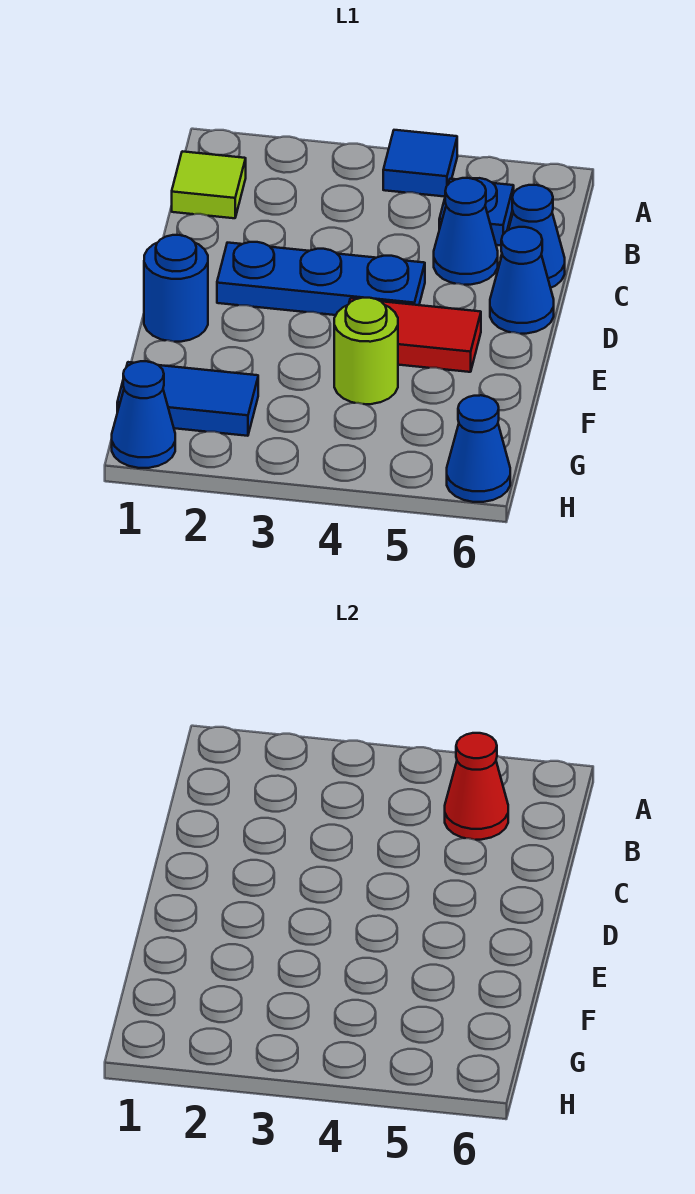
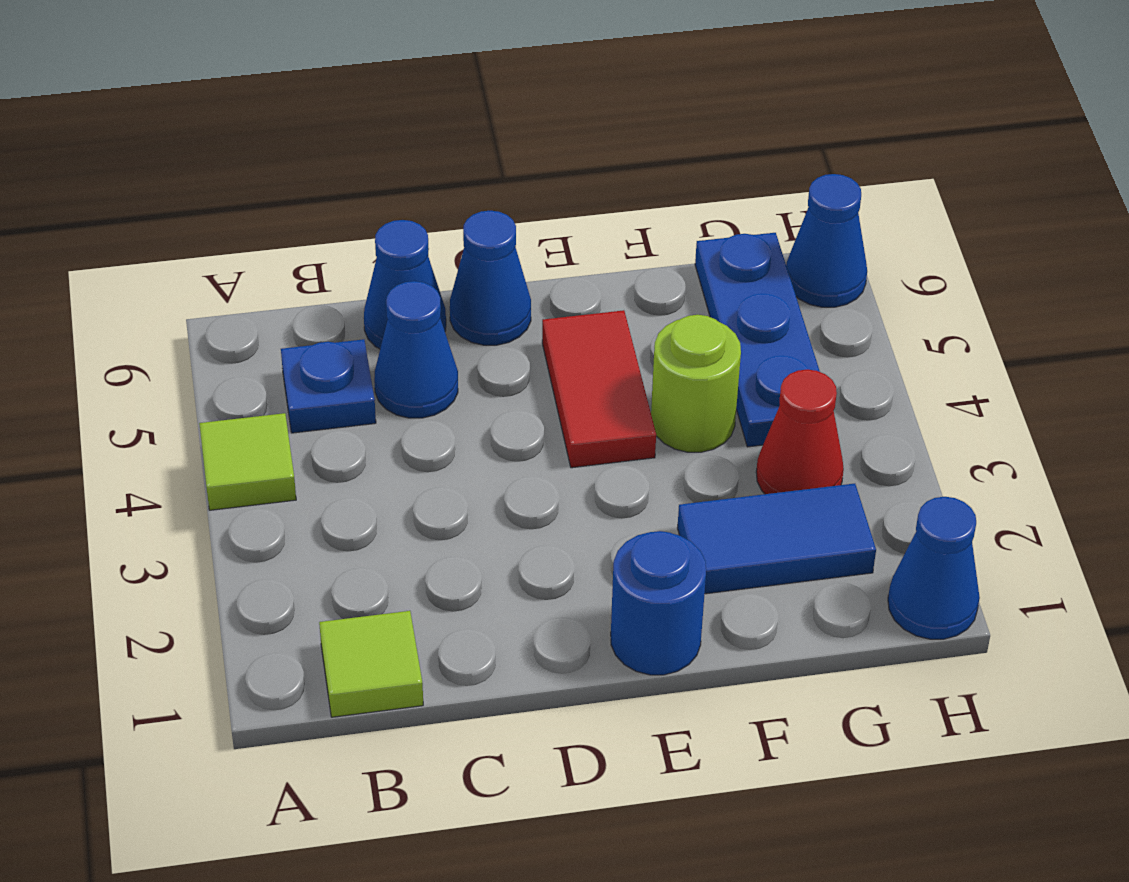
blue tile A4 level 1 -> lime tile A4 level 1
red cone B5 level 2 -> red cone G3 level 1
blue plate D2:D4 level 1 -> blue plate G4:G6 level 1
blue tile G1:G2 level 1 -> blue tile F2:G2 level 1

